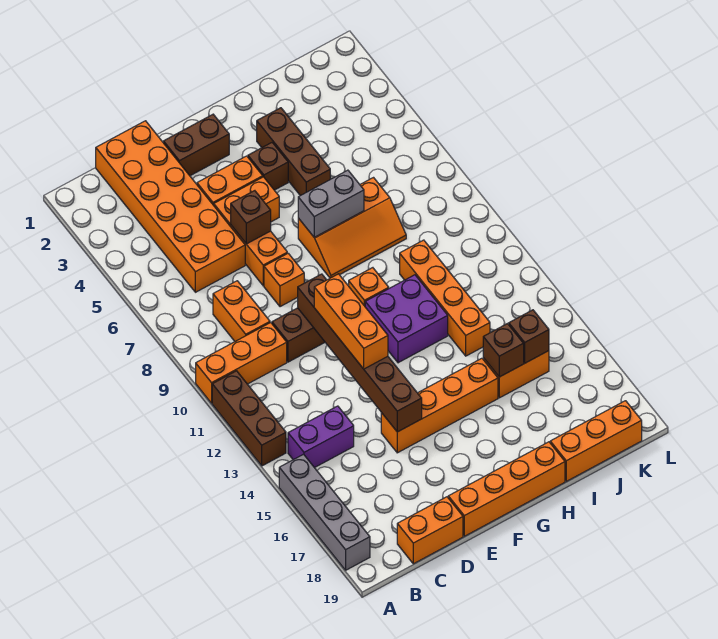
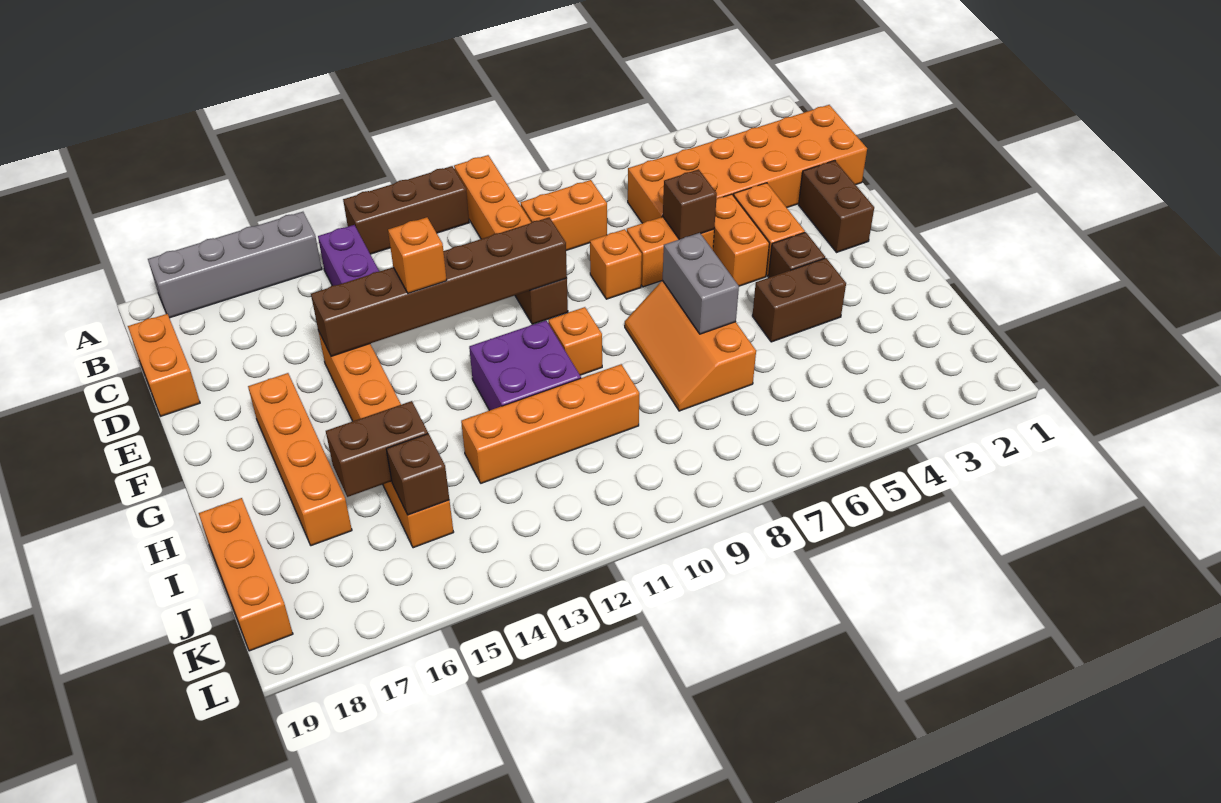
orange brick E11:E13 level 3 -> orange brick E13 level 3
orange brick E19:H19 level 1 -> orange brick F17:I17 level 1
brown brick H3:H5 level 1 -> brown brick H4:H5 level 1
brown brick I15 level 2 -> brown brick I15:I16 level 2

